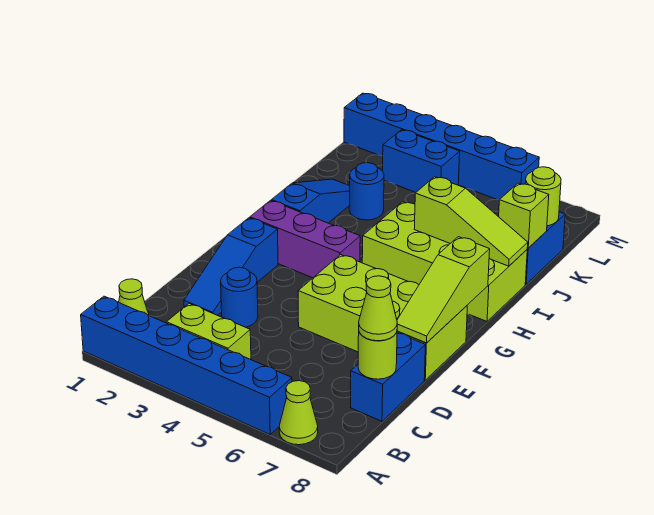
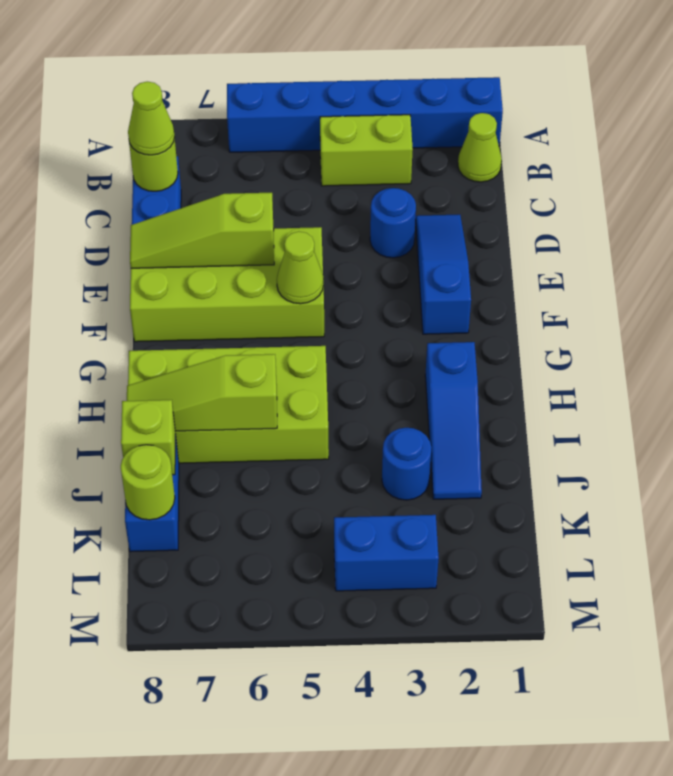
lime cone A7 level 1 -> lime cone F5 level 2
lime slope E8:G8 level 2 top G -> lime slope E6:E8 level 2 top 6
purple brick G2:G4 level 1 -> none
blue brick M1:M6 level 1 -> none

